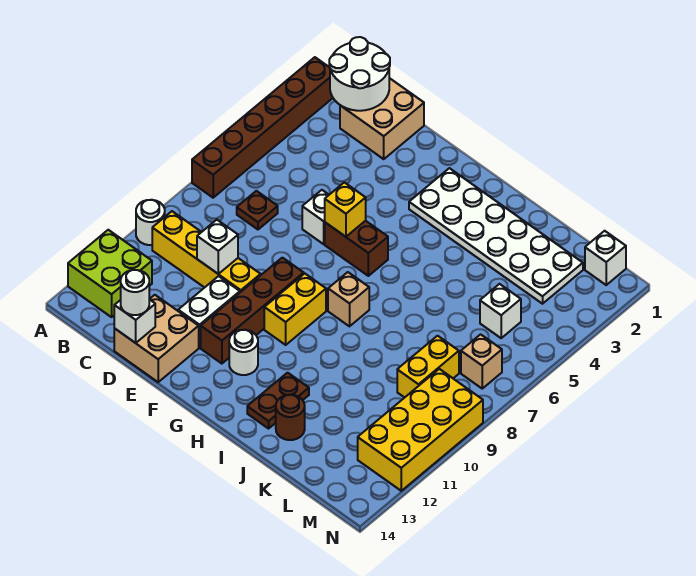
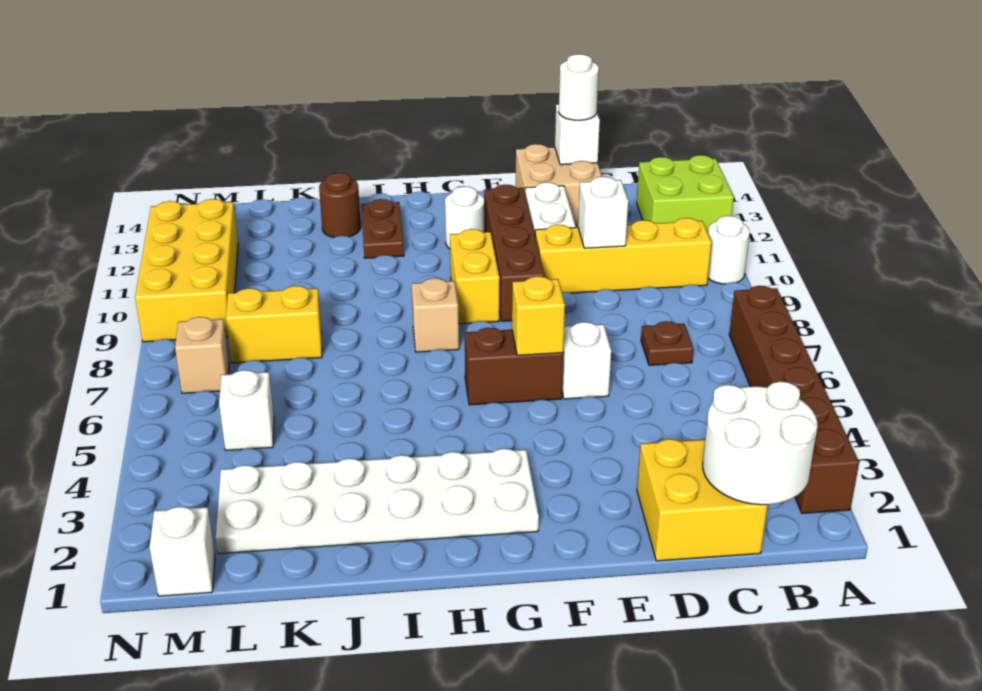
tan brick C1:D2 level 1 -> yellow brick C1:D2 level 1
yellow brick L8:L9 level 1 -> yellow brick K8:L8 level 1

